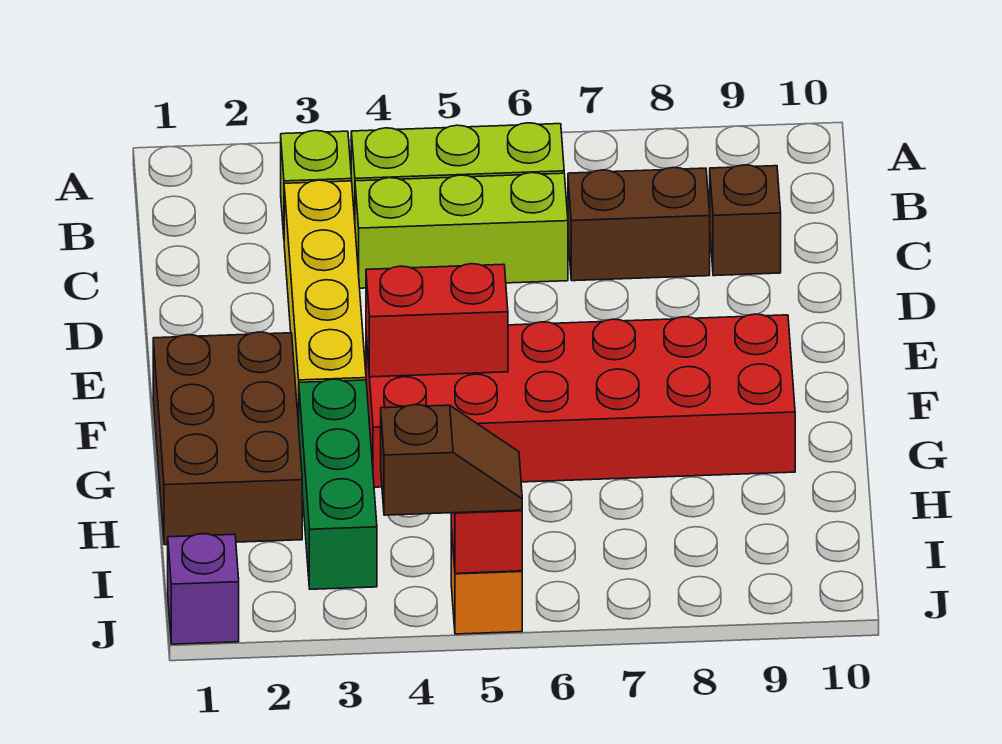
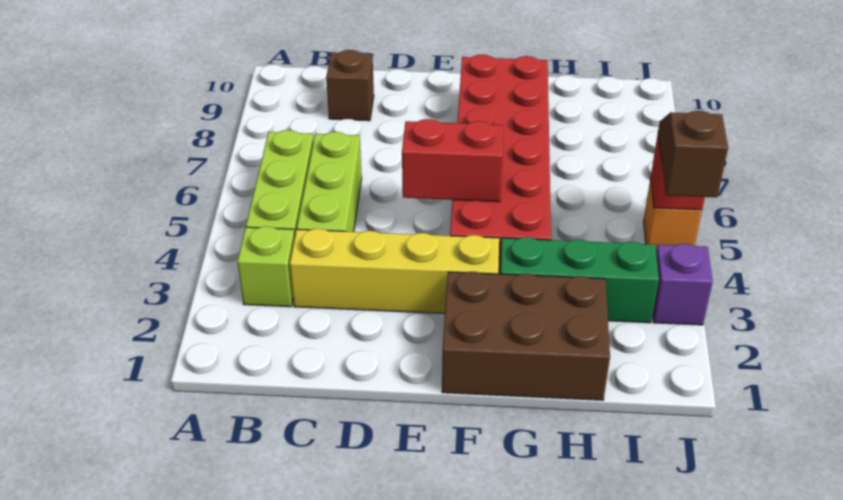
brown brick C7:C8 level 1 -> none
red brick F4:F5 level 2 -> red brick E5:F5 level 2
purple brick J1 level 1 -> purple brick J3 level 1

